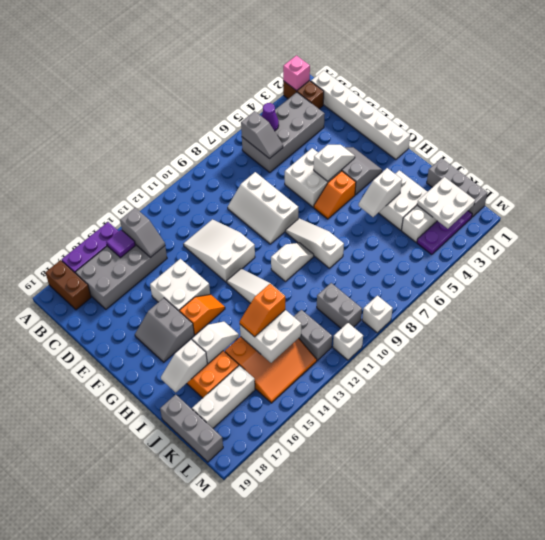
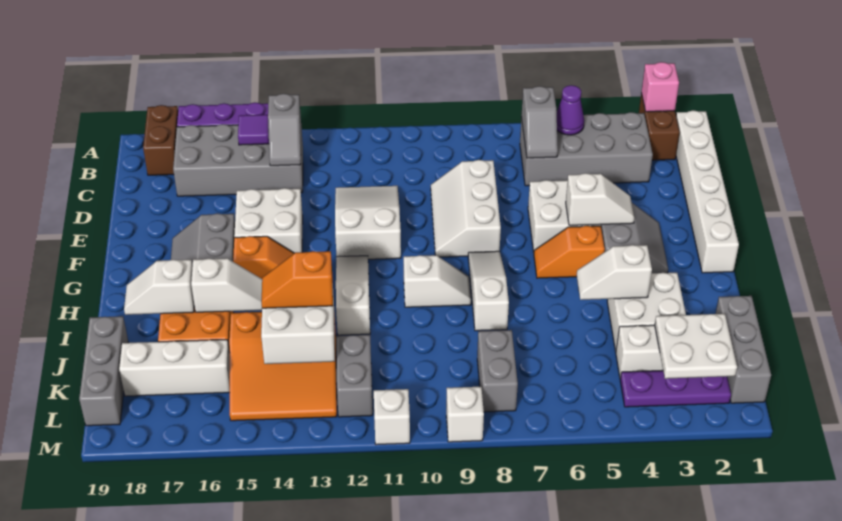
grey brick K10:L10 level 1 -> grey brick K8:L8 level 1

